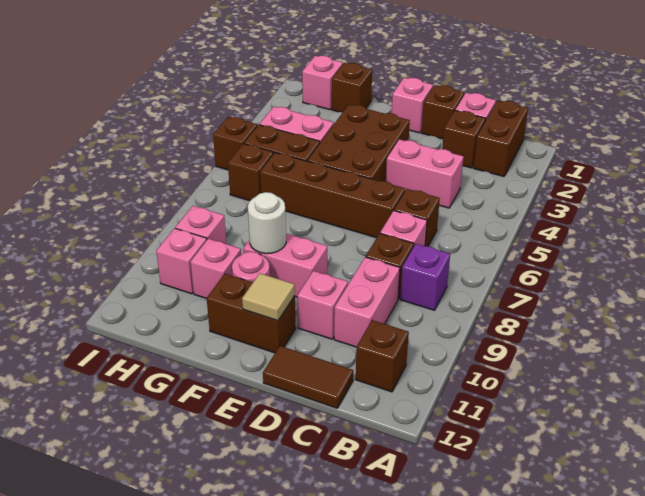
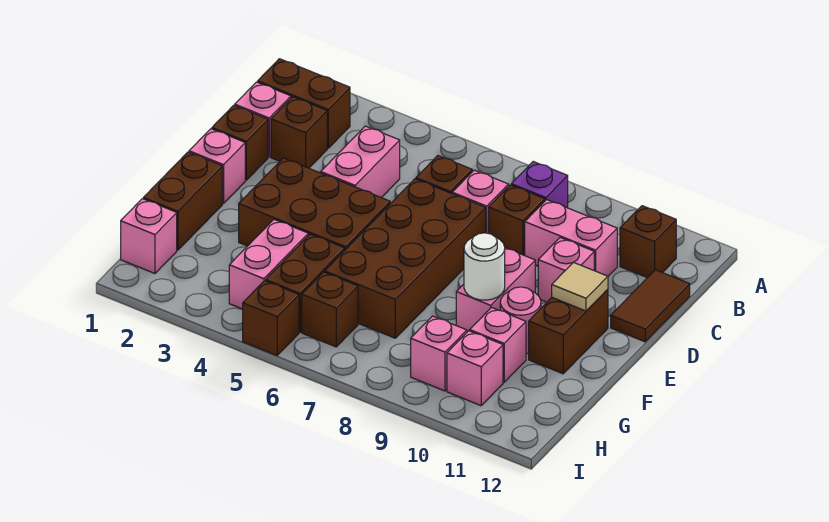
brown brick D6:G6 level 1 -> brown brick D6:G7 level 1
brown brick G1 level 1 -> brown brick F1:G1 level 1

